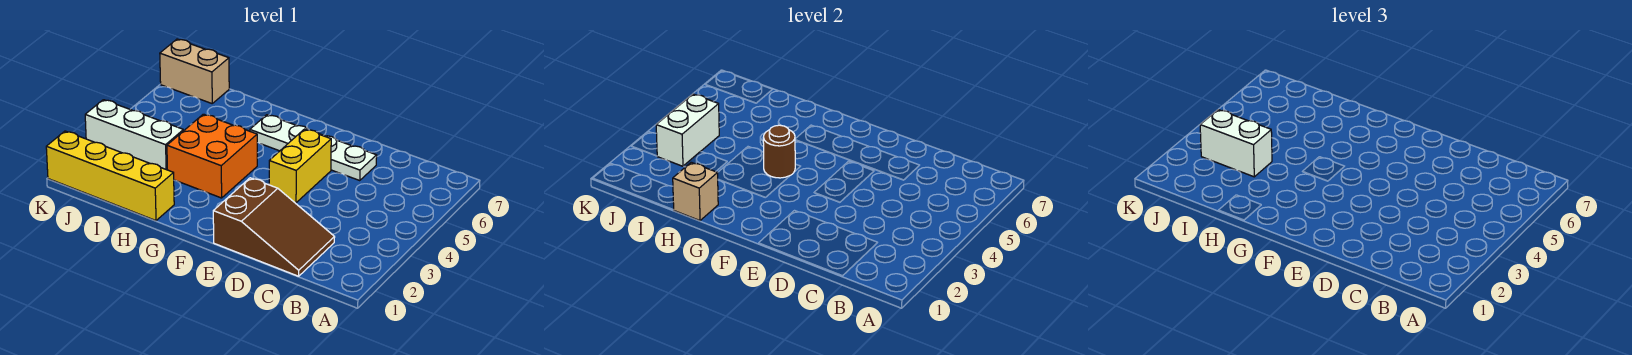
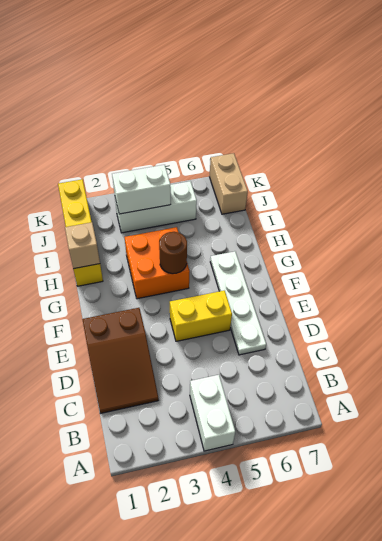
white brick I3:K3 level 1 -> white brick J3:J5 level 1
white brick I3:J3 level 3 -> white brick A4:B4 level 1

